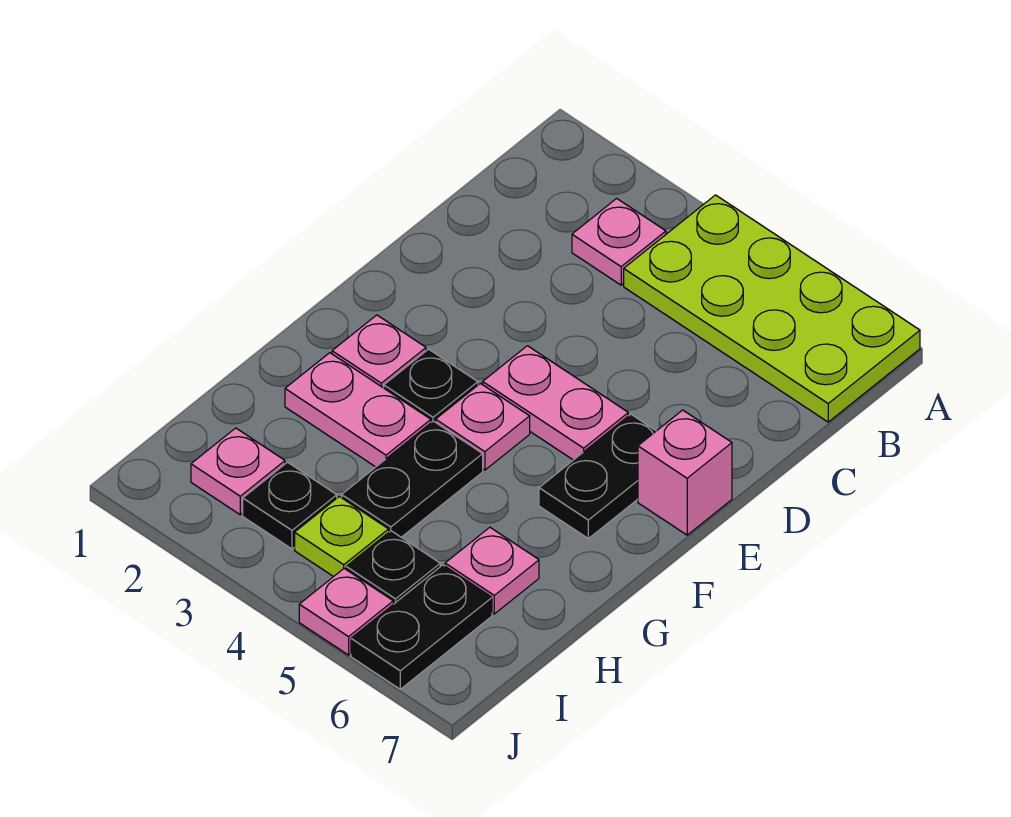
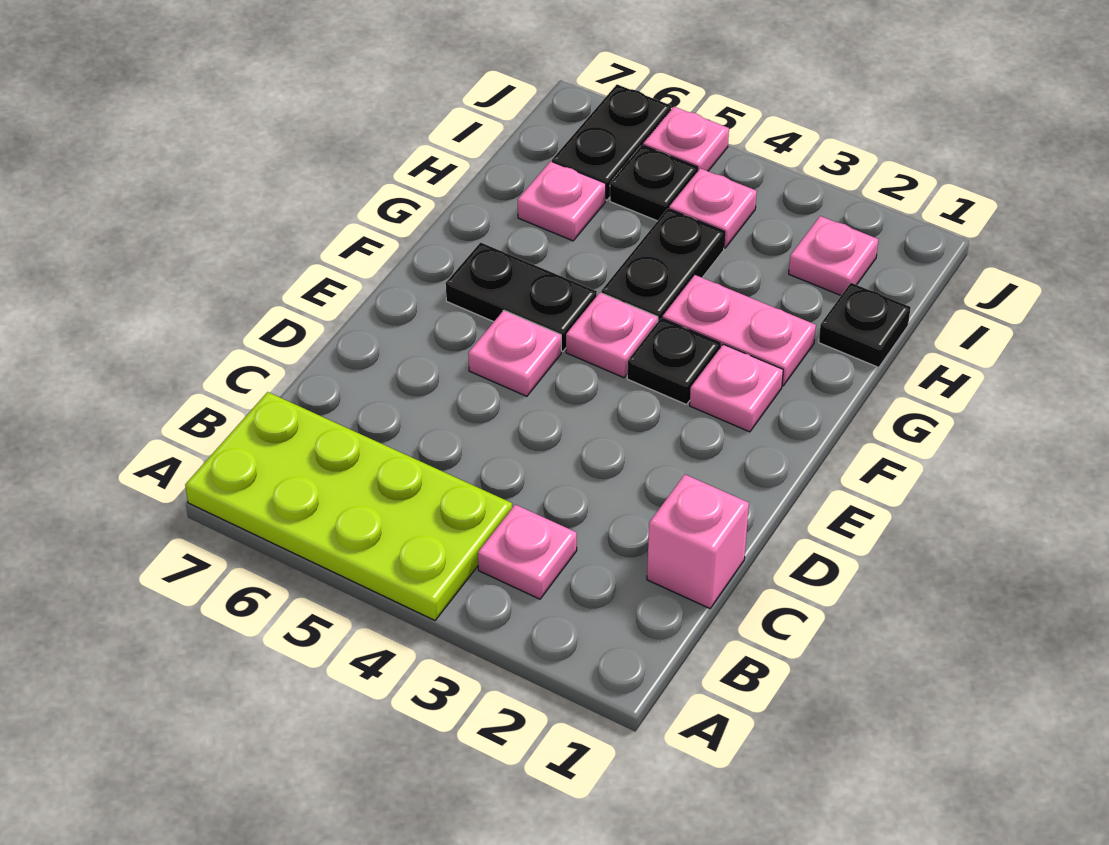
pink plate E4:E5 level 1 -> pink plate E5 level 1
black plate E6:F6 level 1 -> black plate F5:F6 level 1
pink brick E7 level 1 -> pink brick C1 level 1
black plate I3 level 1 -> black plate H1 level 1
lime plate I4 level 1 -> pink plate I4 level 1

